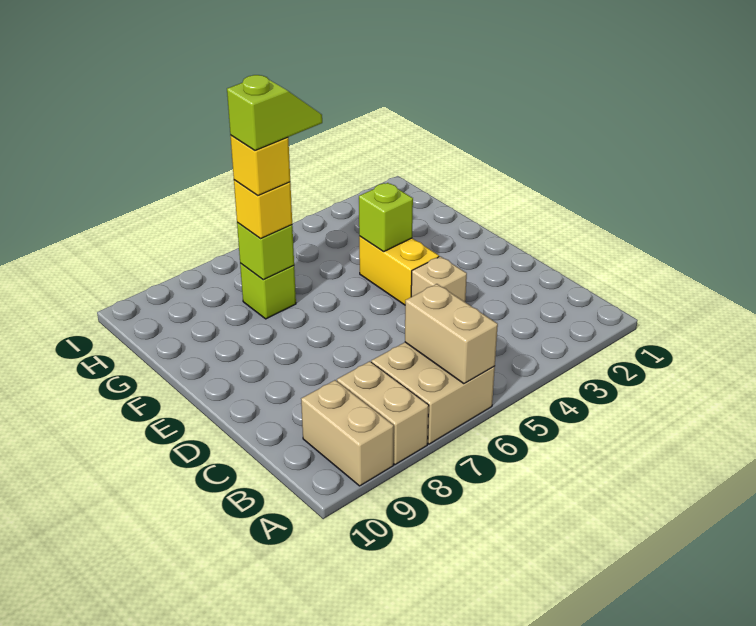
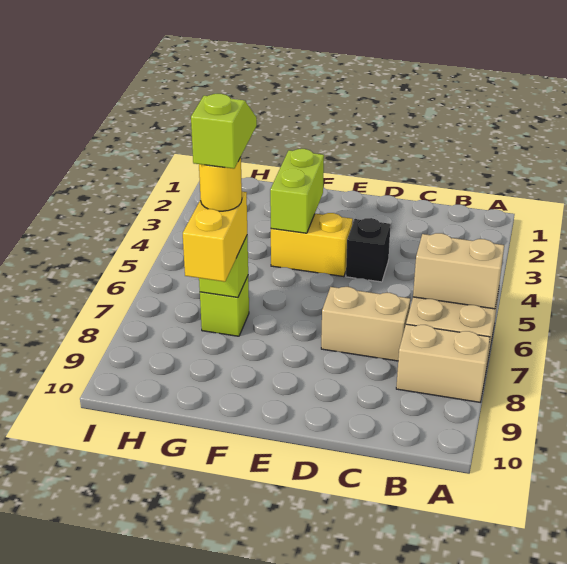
tan brick A9:B9 level 1 -> tan brick C7:D7 level 1
tan brick D4 level 1 -> black brick D4 level 1
lime brick F4 level 2 -> lime brick F3:F4 level 2
yellow brick G7 level 3 -> yellow brick G7:G8 level 3
yellow brick G7 level 4 -> yellow round brick G7 level 4

